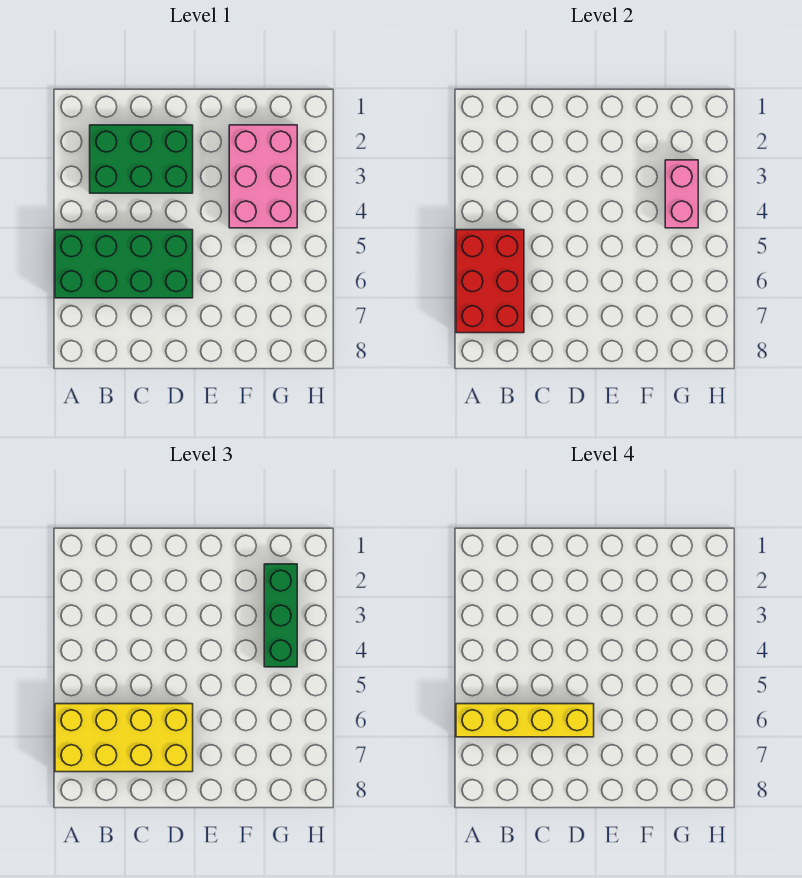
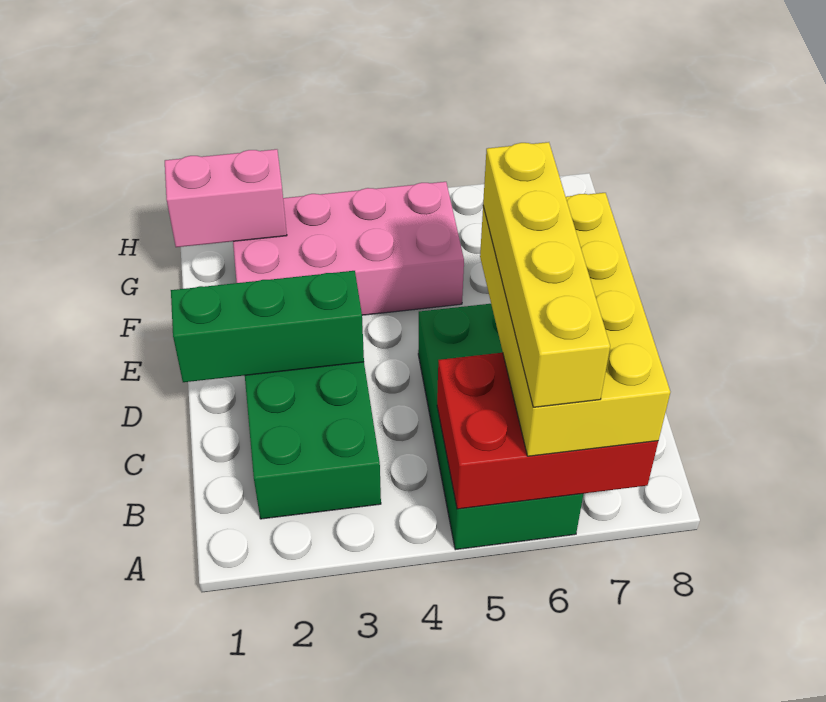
pink brick F2:G4 level 1 -> pink brick F2:G5 level 1
green brick G2:G4 level 3 -> green brick D1:D3 level 2
pink brick G3:G4 level 2 -> pink brick G1:G2 level 2

